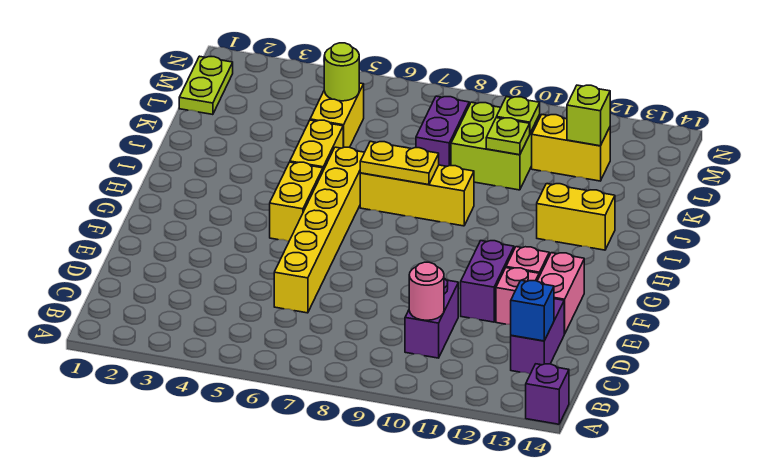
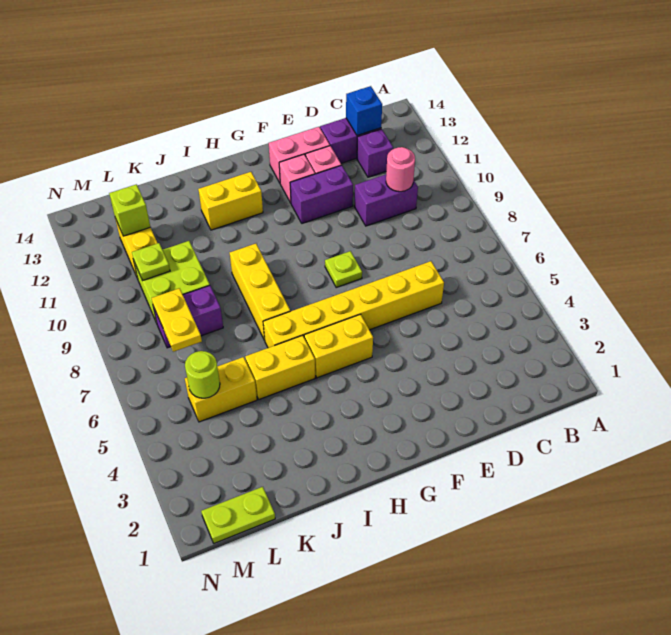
purple brick A14 level 1 -> purple brick C12 level 1
yellow plate I7:I8 level 2 -> yellow plate L7:L8 level 2
yellow brick I12:I13 level 1 -> yellow brick H12:I12 level 1
lime plate K10 level 2 -> lime plate F8 level 1

